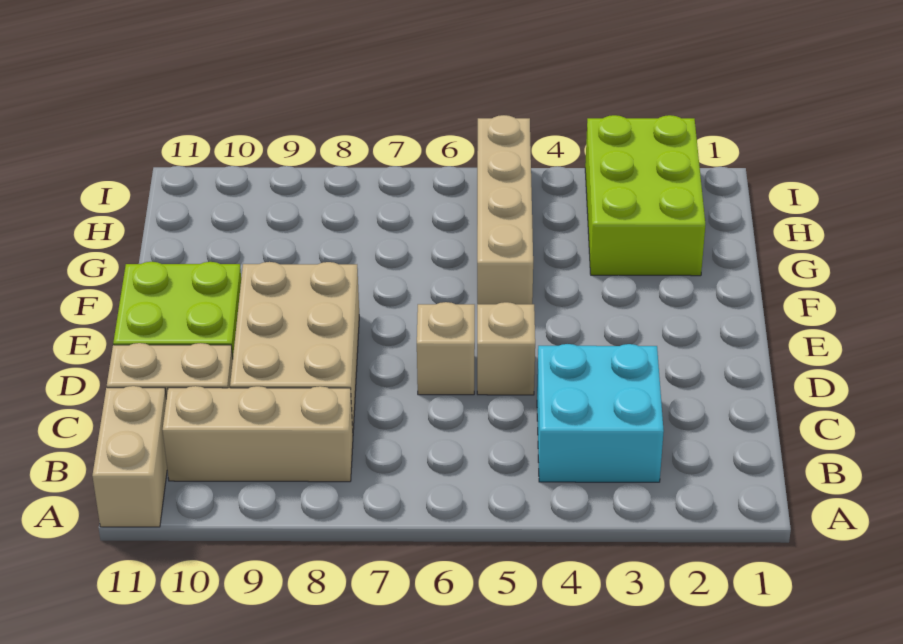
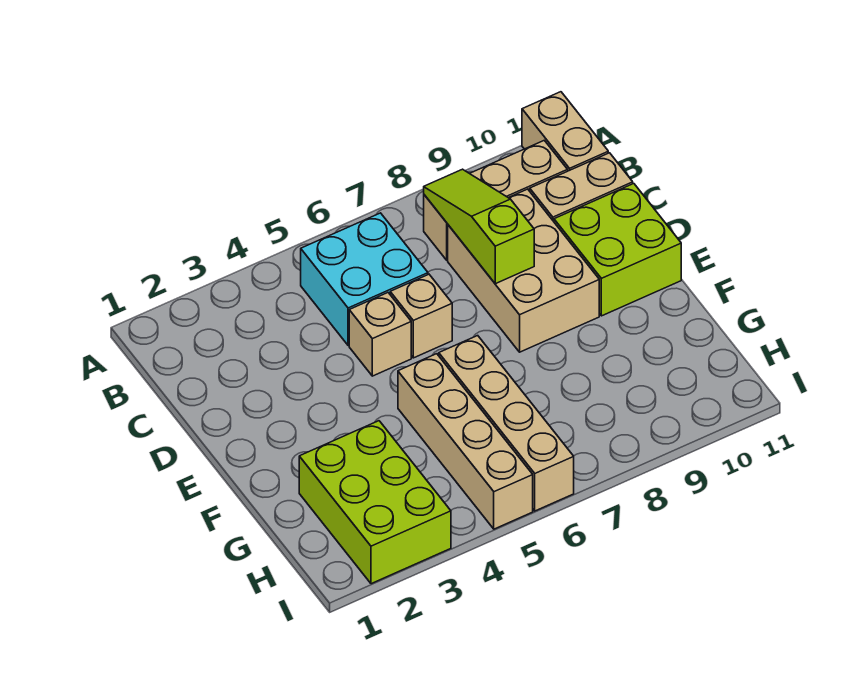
cyan brick B3:C4 level 1 -> cyan brick B5:C6 level 1
none -> lime slope B8:D8 level 2 top D
none -> tan brick F6:I6 level 1

